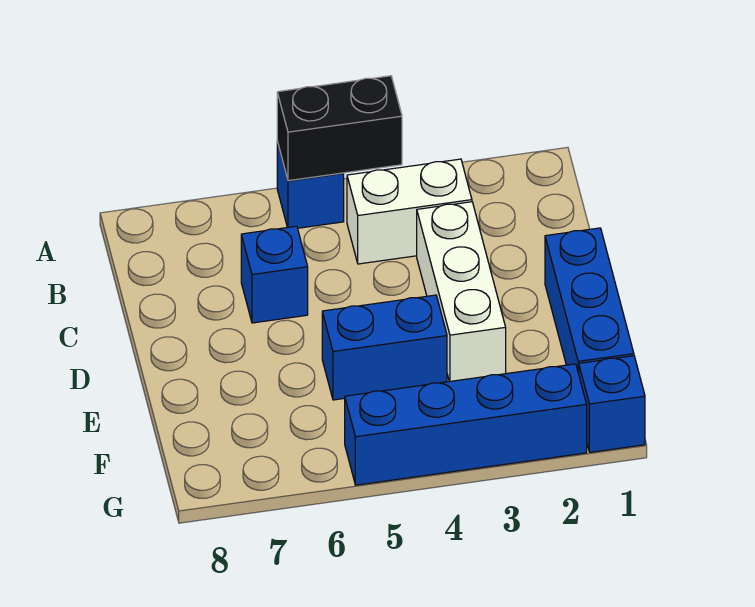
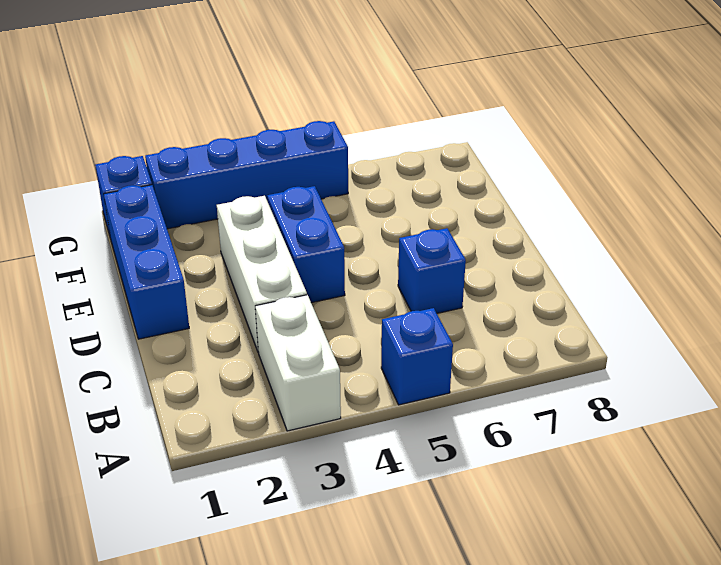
black brick A4:A5 level 2 -> none
white brick B3:B4 level 1 -> white brick A3:B3 level 1
blue brick E4:E5 level 1 -> blue brick D4:E4 level 1

